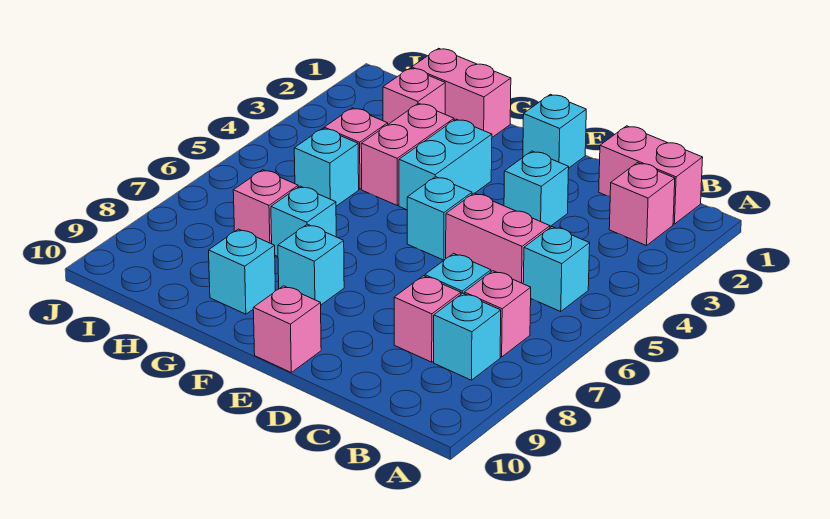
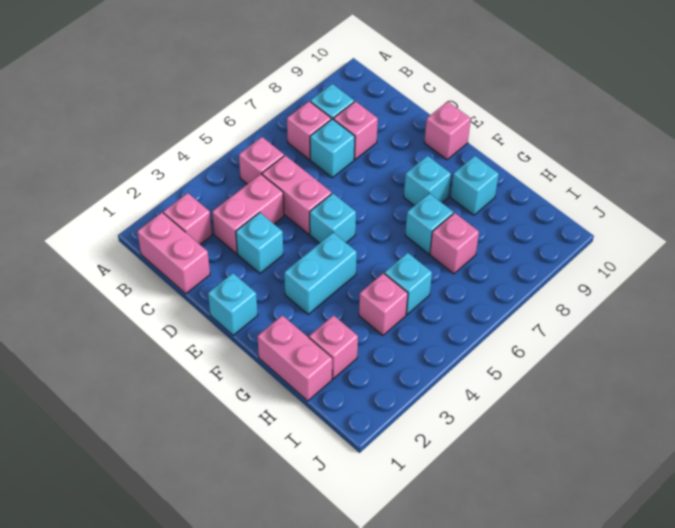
cyan brick B5 level 1 -> pink brick B5 level 1
pink brick G3:G4 level 1 -> pink brick C3:C4 level 1

